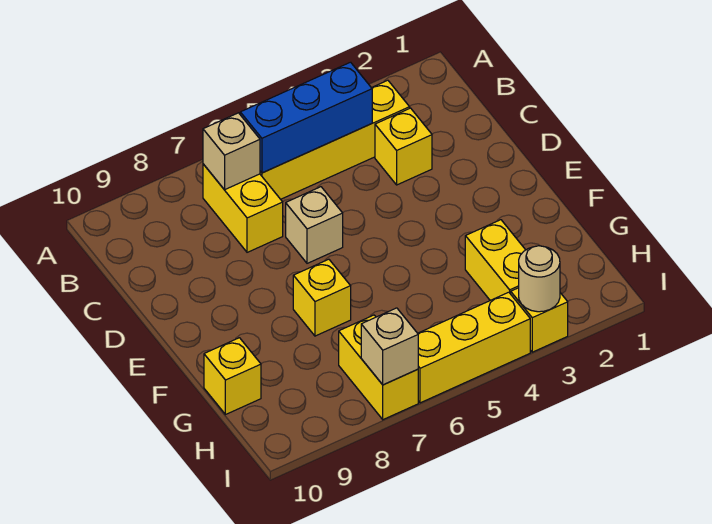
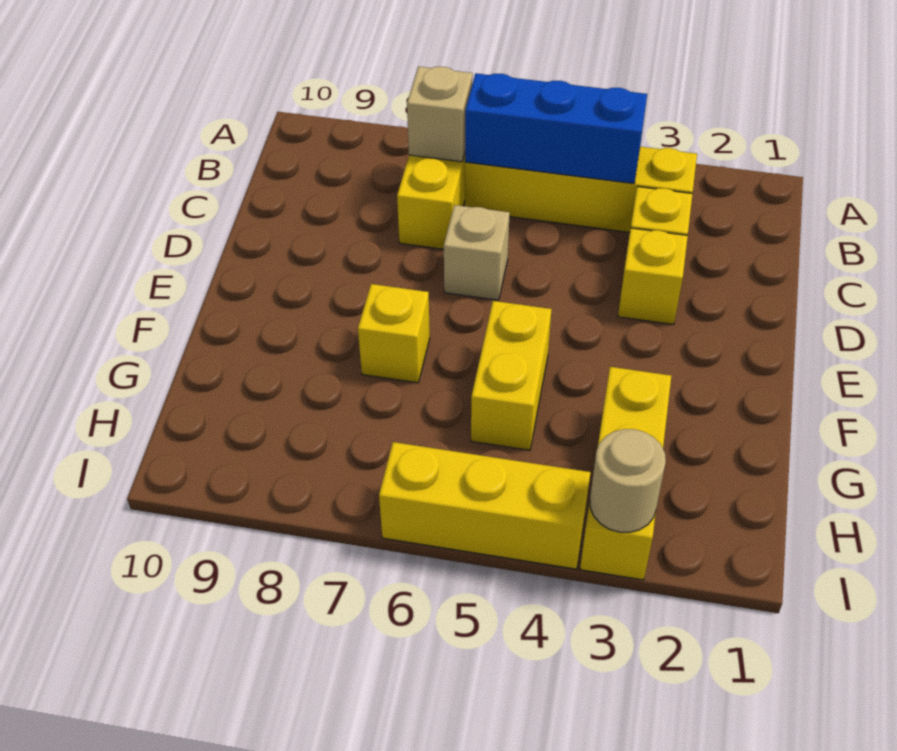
yellow brick G10 level 1 -> yellow brick D3 level 1
yellow brick H7:I7 level 1 -> yellow brick F5:G5 level 1
tan brick I7 level 2 -> none

